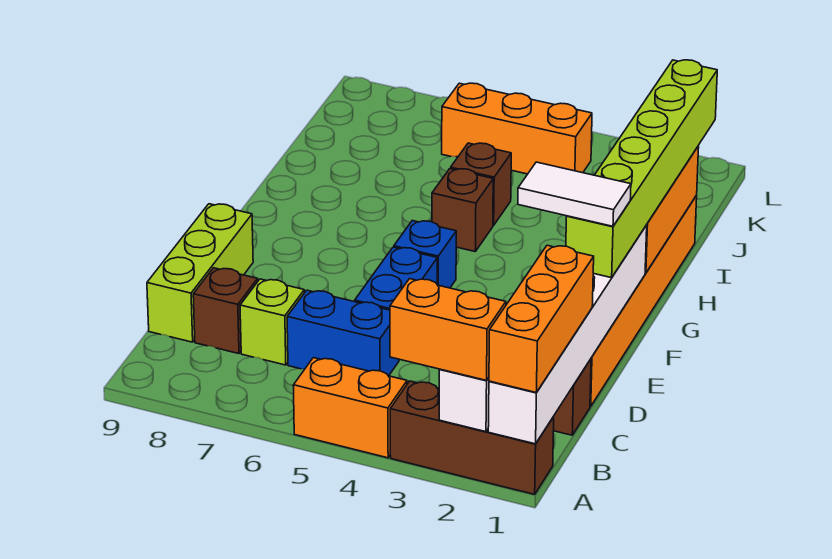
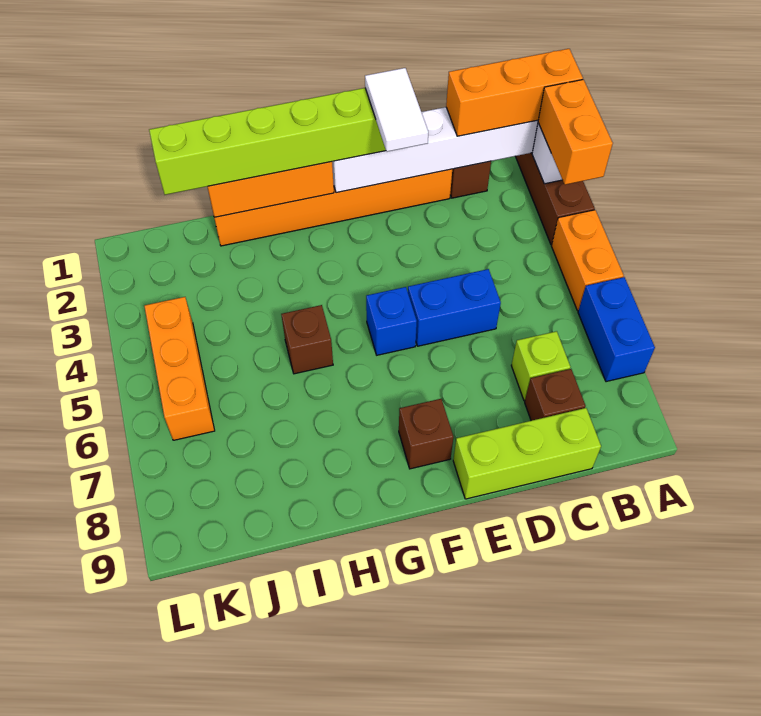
blue brick C5:C6 level 1 -> blue brick A6:A7 level 1
brown brick I5 level 1 -> brown brick F8 level 1

